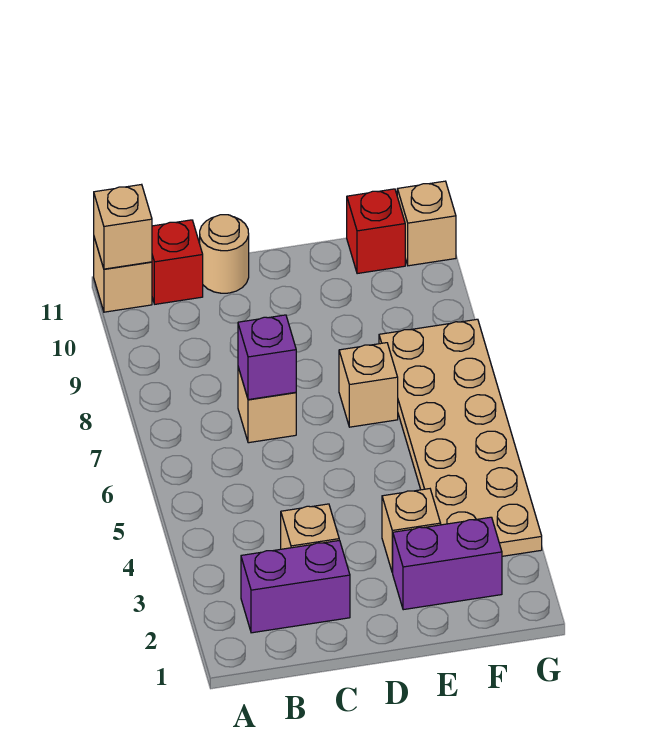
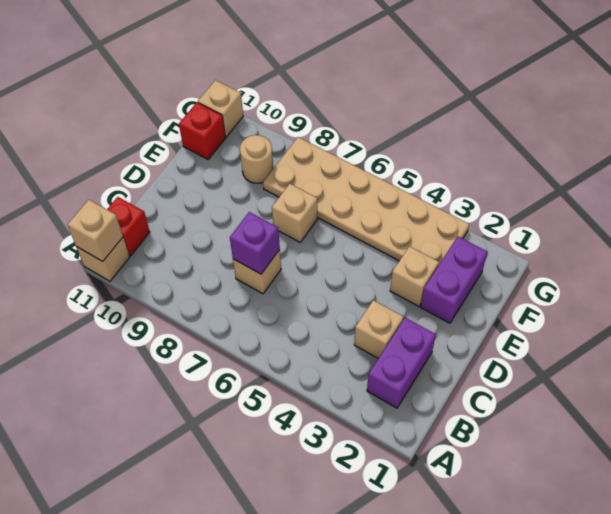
tan round brick C11 level 1 -> tan round brick F9 level 1

